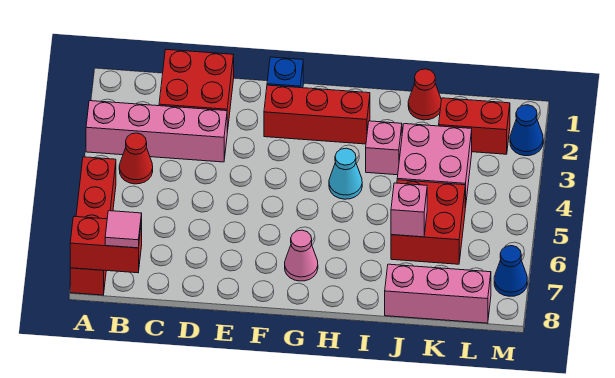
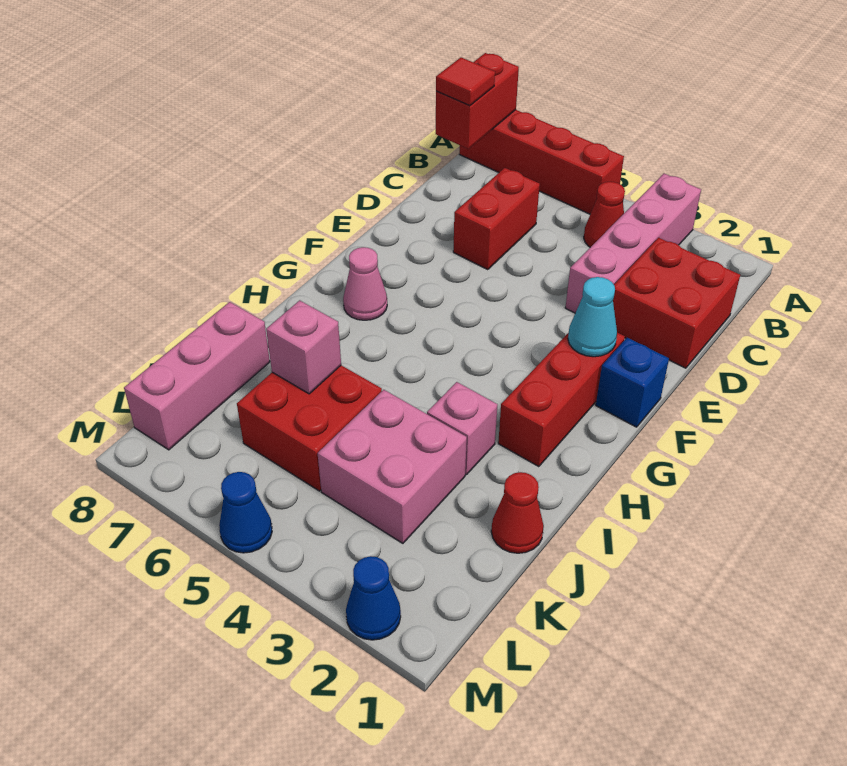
pink tile B8 level 3 -> red tile B8 level 3
cyan cone H4 level 1 -> cyan cone F2 level 2
red brick K2:L2 level 1 -> red brick C6:D6 level 1
blue cone M7 level 1 -> blue cone M5 level 1

